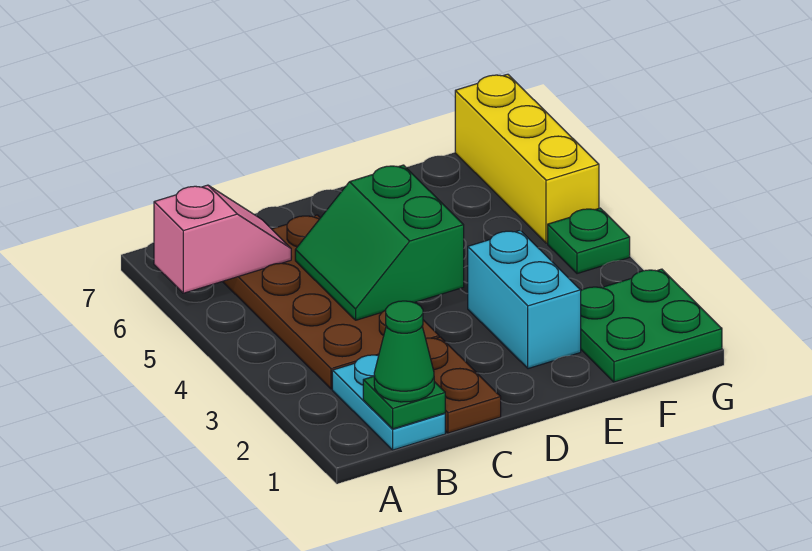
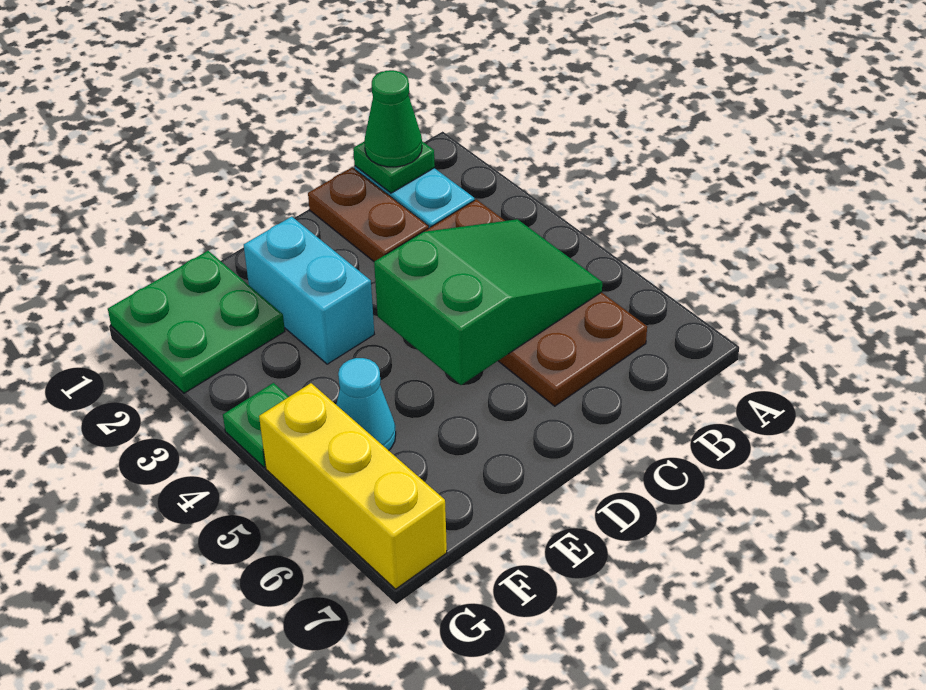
pink slope A6:B6 level 2 top A -> none
green slope C4:D5 level 2 top D -> green slope B4:D5 level 2 top D
none -> cyan cone F5 level 1

